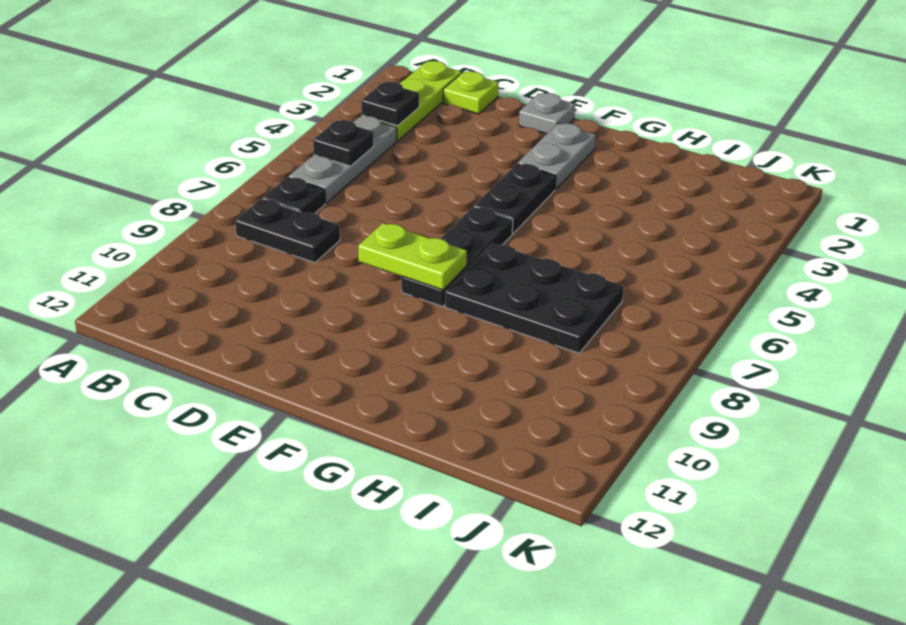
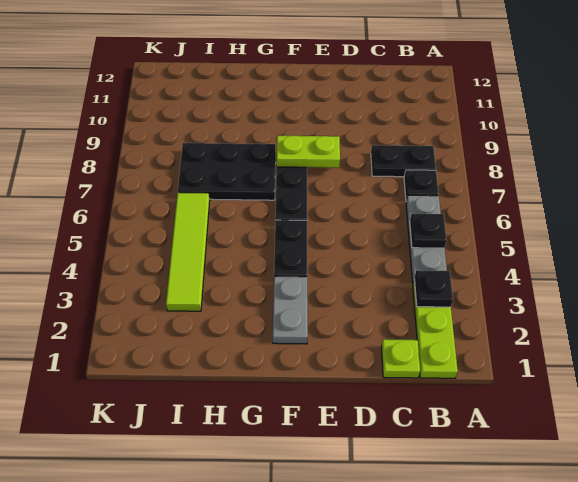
grey plate E1 level 1 -> none
none -> lime tile I3:I6 level 1

